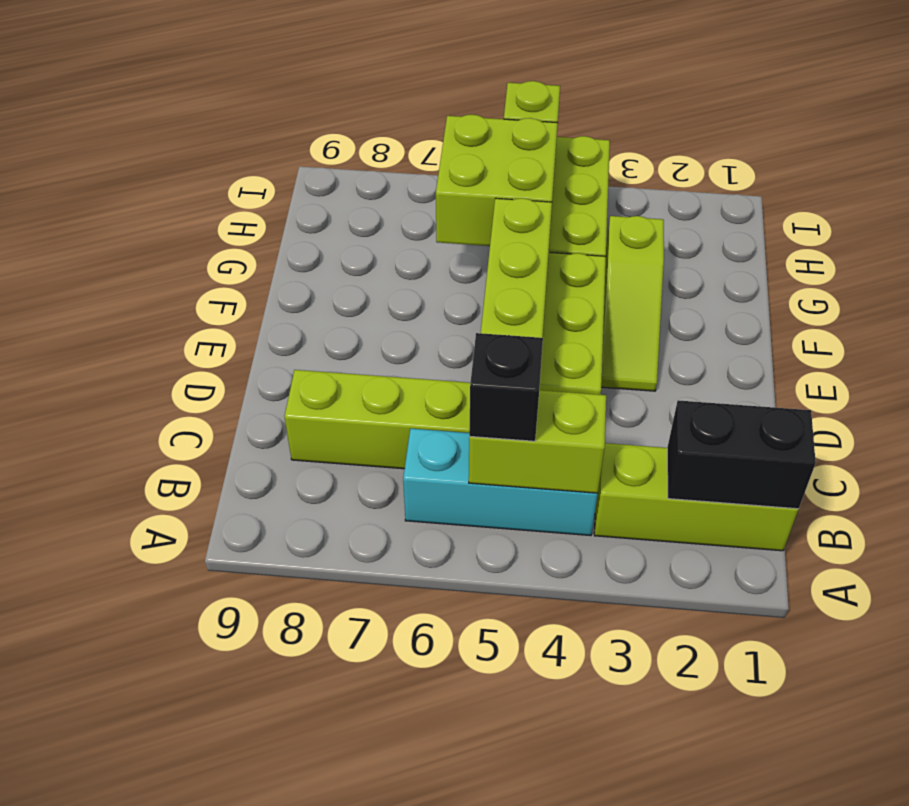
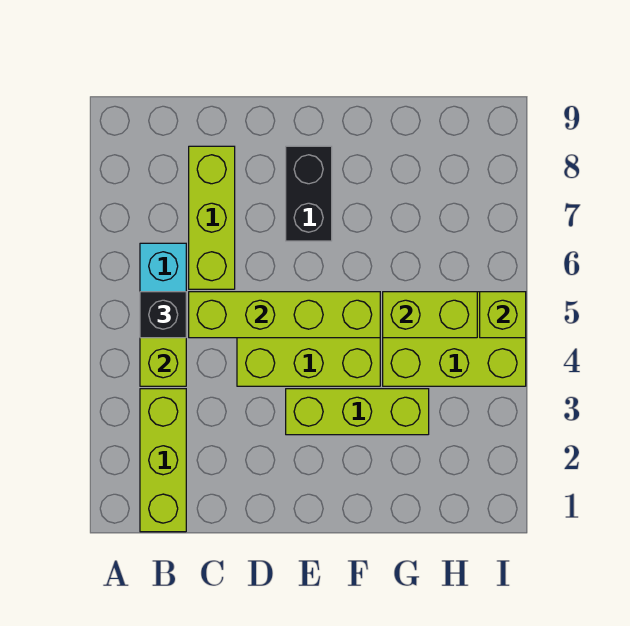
black brick B1:B2 level 2 -> black brick E7:E8 level 1
lime slope E3:G3 level 1 top G -> lime brick E3:G3 level 1
lime brick G5:H6 level 2 -> lime brick G5:H5 level 2

